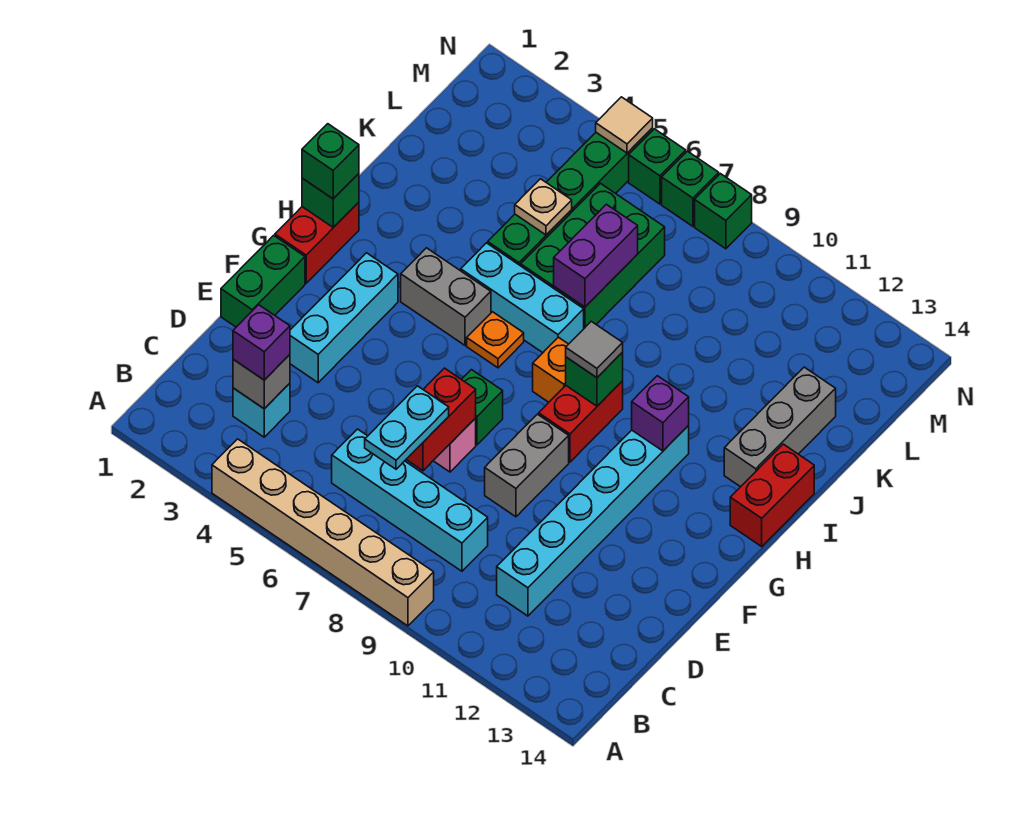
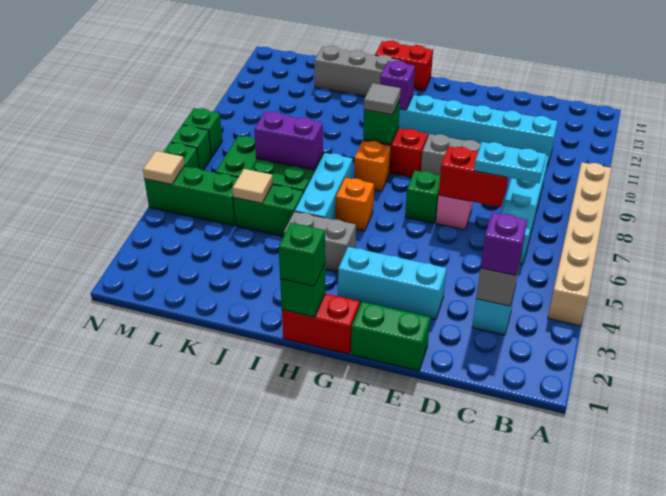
grey brick H4:H5 level 1 -> grey brick H4:I4 level 1
orange plate H6 level 1 -> orange brick H6 level 1
tan plate K5 level 2 -> tan tile K5 level 2

